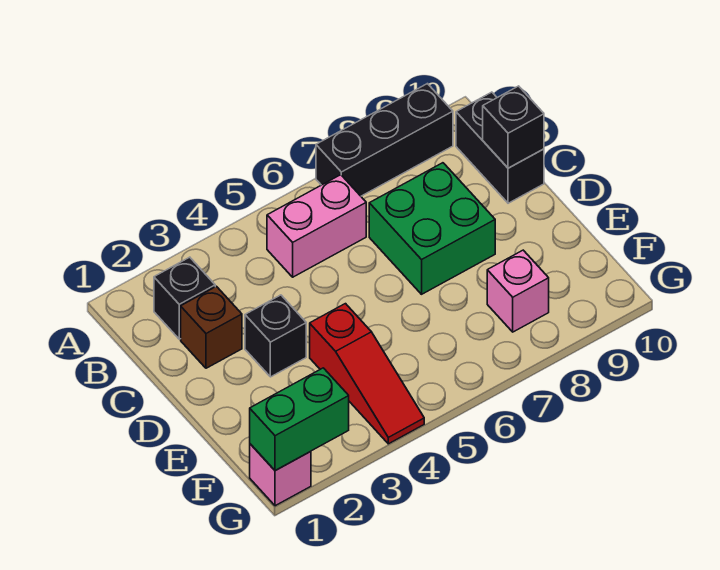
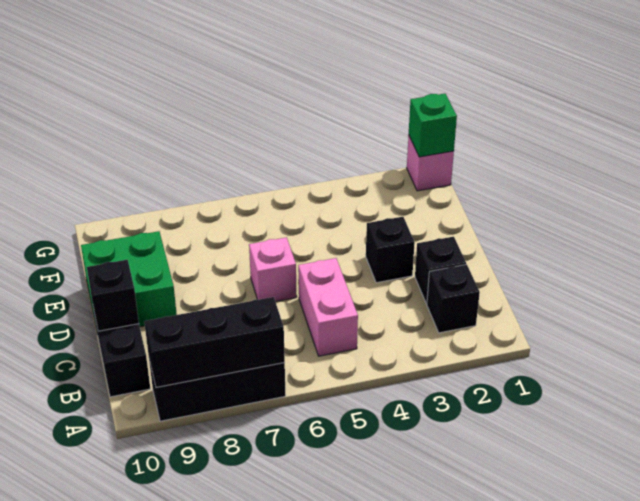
none -> black brick A7:A9 level 2
pink brick B5:B6 level 1 -> pink brick B5:C5 level 1
brown brick C2 level 1 -> black brick C2 level 1
green brick C7:D8 level 1 -> green brick D9:E10 level 1
red slope E4:G4 level 1 top E -> none
pink brick F8 level 1 -> pink brick D6 level 1
green brick G1:G2 level 2 -> green brick G1 level 2

